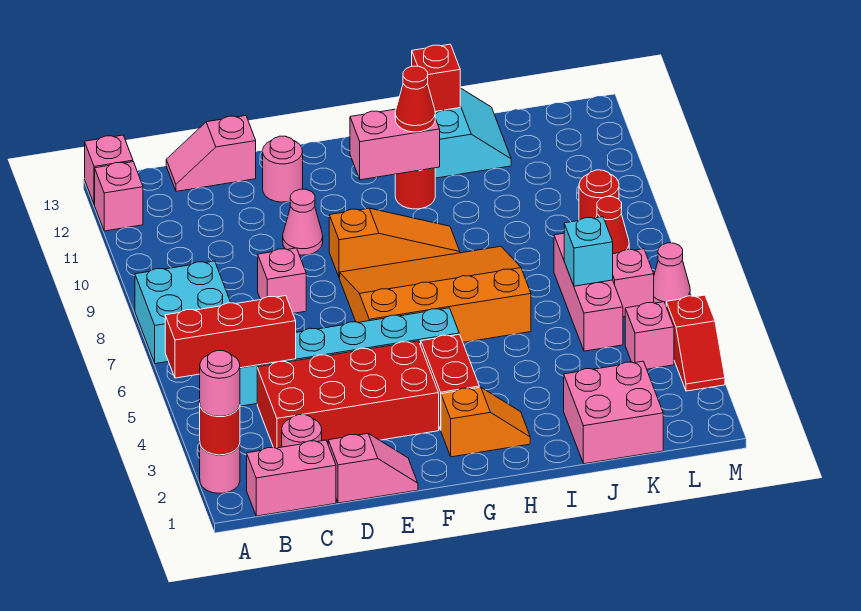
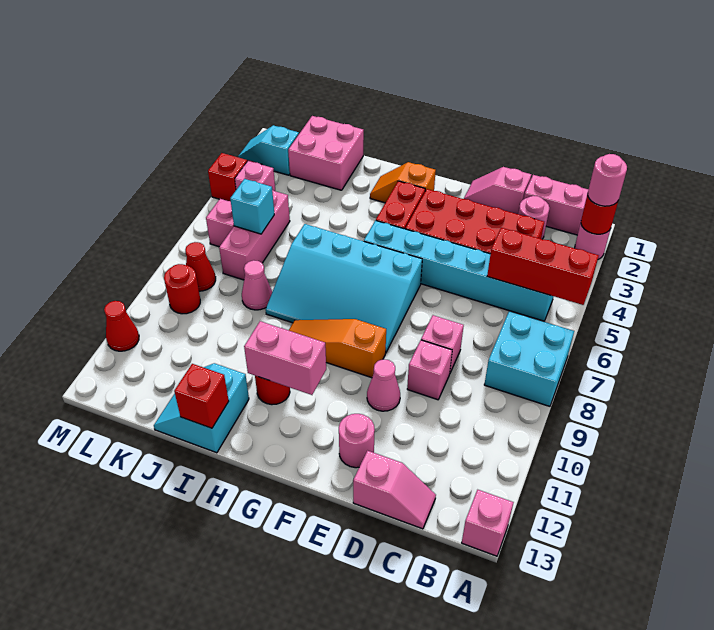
pink brick A12 level 1 -> pink brick D9 level 1
orange slope F6:I8 level 1 top 6 -> cyan slope F6:I8 level 1 top 6
red cone H11 level 3 -> red cone M11 level 1
none -> cyan slope L2:M2 level 1 top L
pink cone M6 level 1 -> pink cone J8 level 1

